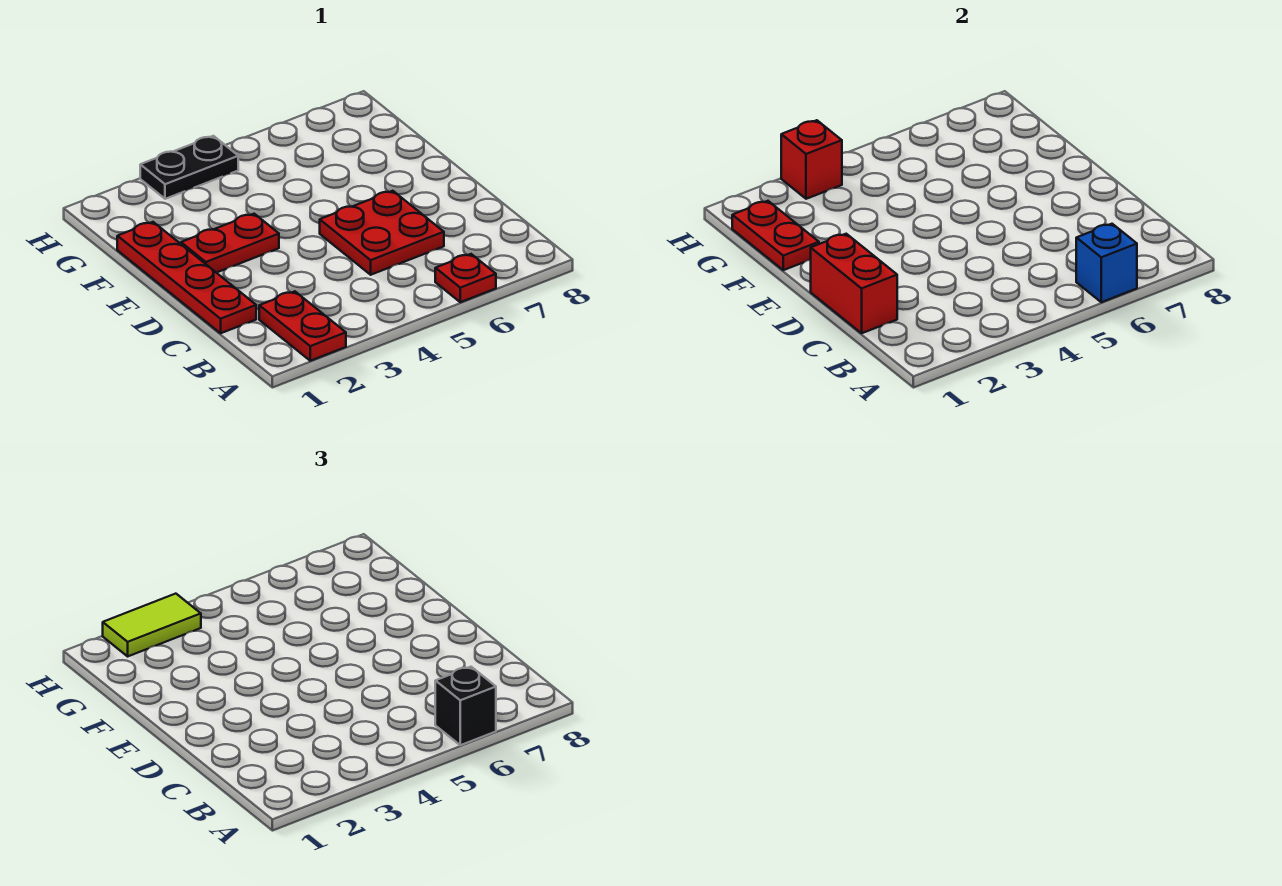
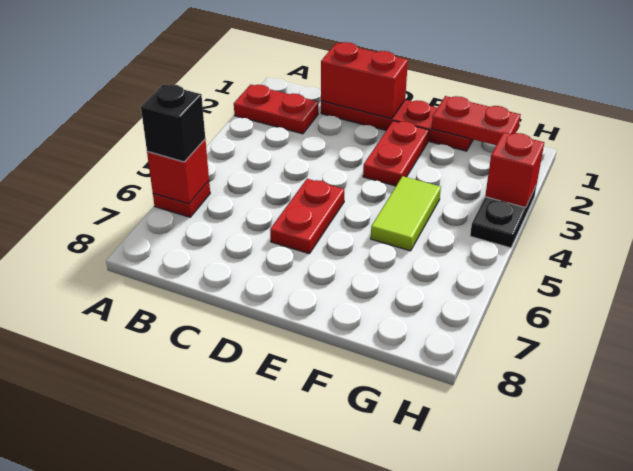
blue brick A6 level 2 -> red brick A6 level 2
red plate C5:D6 level 1 -> red plate D5:D6 level 1
lime tile H2:H3 level 3 -> lime tile F4:F5 level 1

